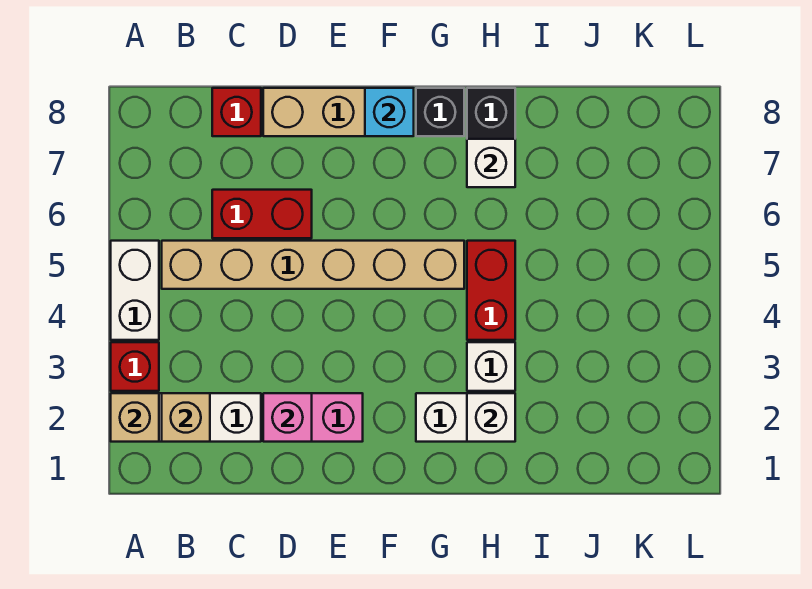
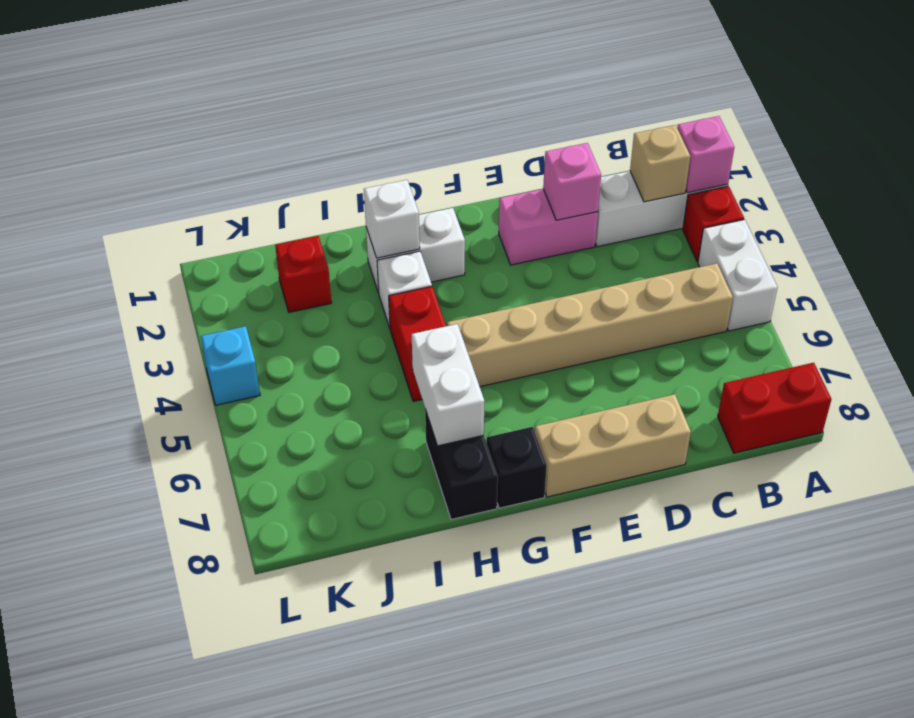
tan brick A2 level 2 -> pink brick A2 level 2
red brick C6:D6 level 1 -> red brick A8:B8 level 1
red brick C8 level 1 -> red brick J2 level 1
cyan brick F8 level 2 -> cyan brick L4 level 1
white brick H7 level 2 -> white brick H6:H7 level 2

